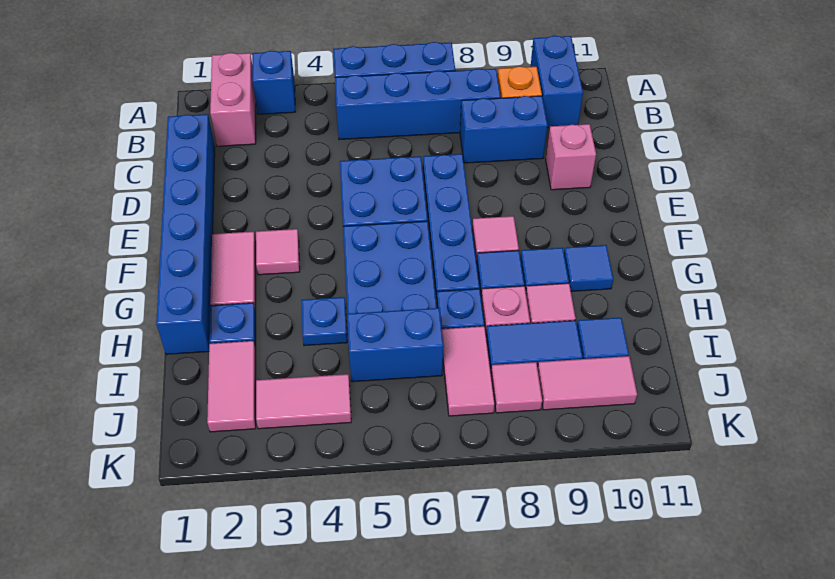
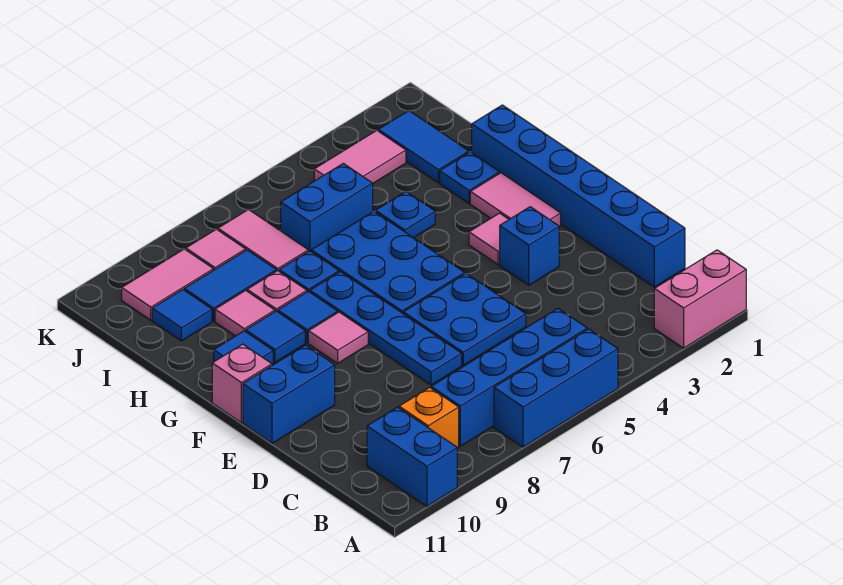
pink brick A2:B2 level 1 -> pink brick A1:A2 level 1
blue brick A3 level 1 -> blue brick E3 level 1
blue brick C8:C9 level 1 -> blue brick E10:E11 level 1
pink brick D10 level 1 -> pink brick F11 level 1
pink tile I2:J2 level 1 -> blue tile I2:J2 level 1

